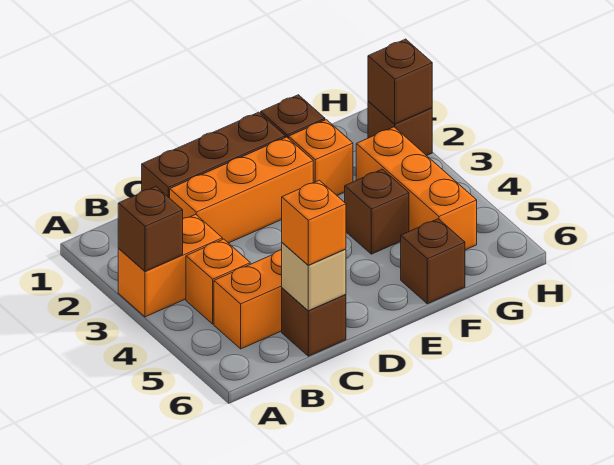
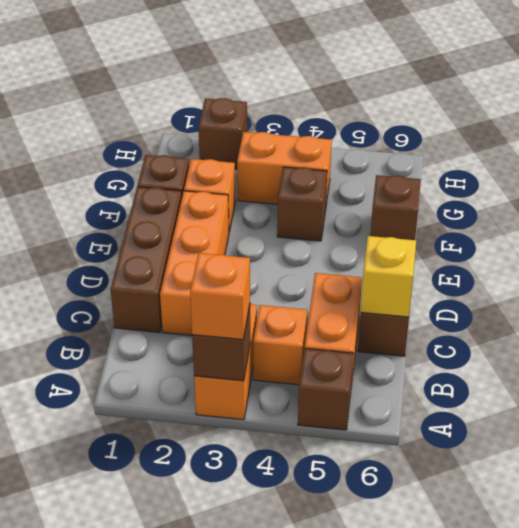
tan brick C6 level 2 -> yellow brick C6 level 2
orange brick C6 level 3 -> orange brick A3 level 3
orange brick G3:G5 level 1 -> orange brick G3:G4 level 1
brown brick H2 level 2 -> brown brick A5 level 1

